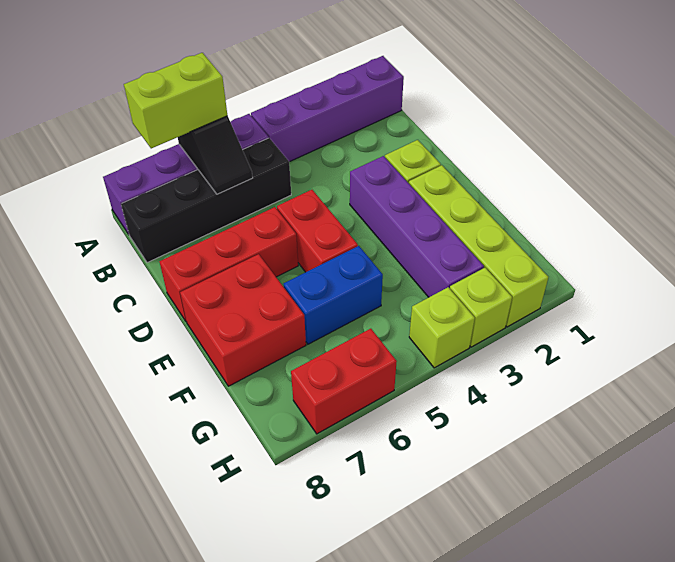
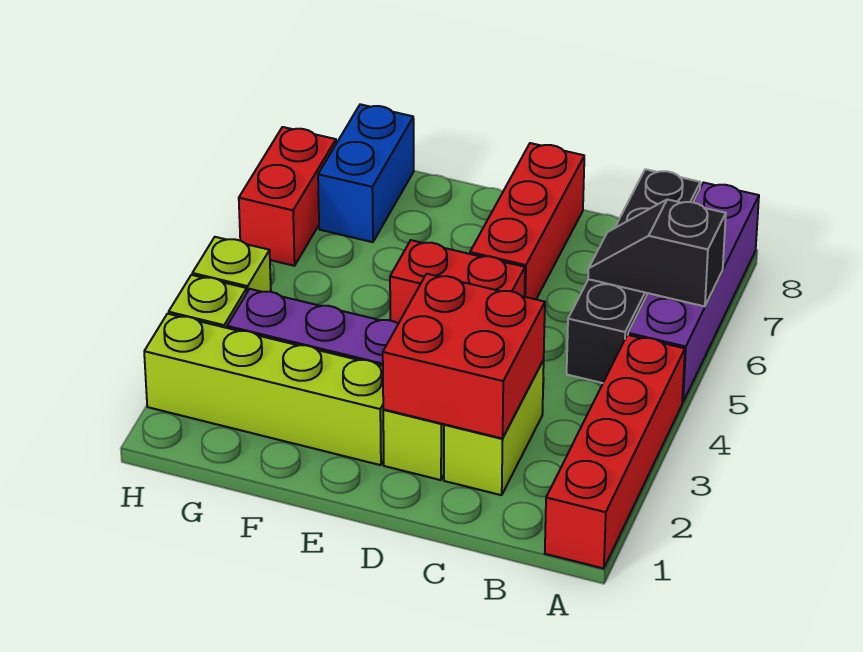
purple brick A1:A4 level 1 -> red brick A1:A4 level 1
lime brick A6:A7 level 3 -> lime brick C2:C3 level 1
red brick E7:F8 level 1 -> red brick C2:D3 level 2
blue brick F5:F6 level 1 -> blue brick G7:G8 level 1

